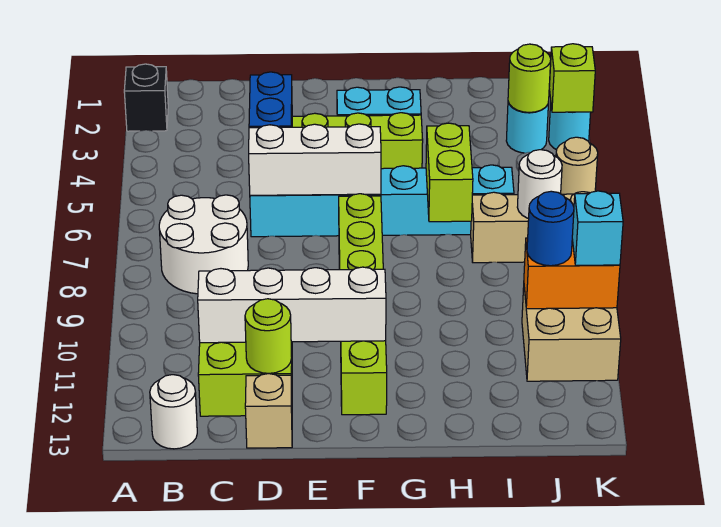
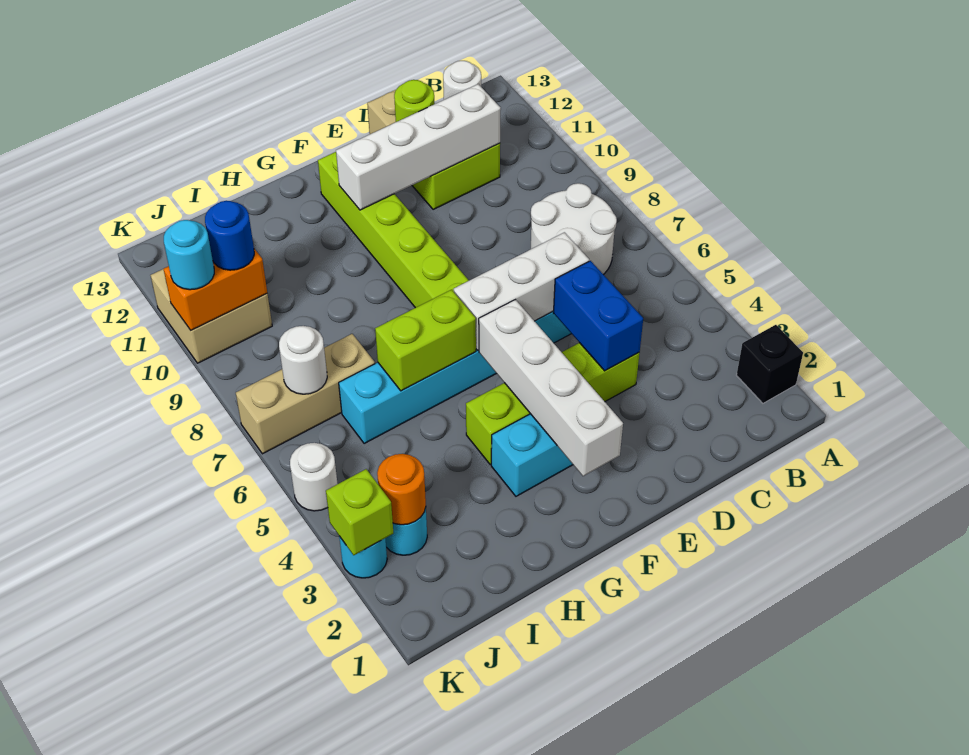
none -> white brick F2:F5 level 2
lime brick H6:H7 level 2 -> lime brick G6:H6 level 2
lime round brick J3 level 2 -> orange round brick J3 level 2
tan round brick K5 level 1 -> white round brick K5 level 1
cyan brick K10 level 3 -> cyan round brick K10 level 3

